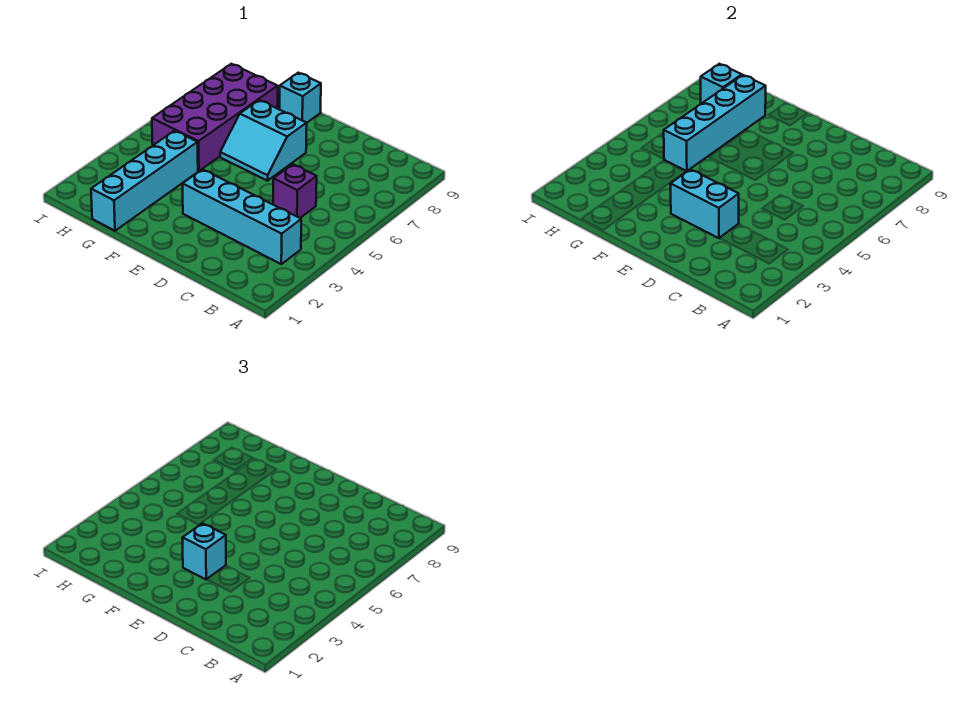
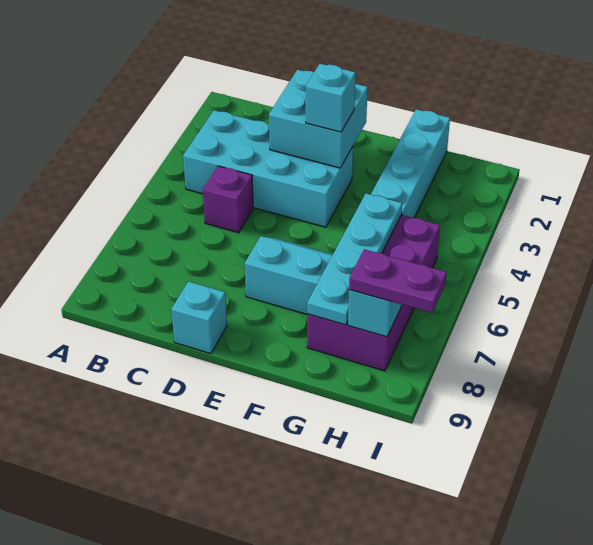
cyan brick B3:E3 level 1 -> cyan brick B3:E4 level 1
cyan brick D3:E3 level 2 -> cyan brick D2:E3 level 2
cyan brick F9 level 1 -> cyan brick D9 level 1
cyan brick G5:G8 level 2 -> cyan plate G5:G8 level 2
none -> purple plate H8:I8 level 3

